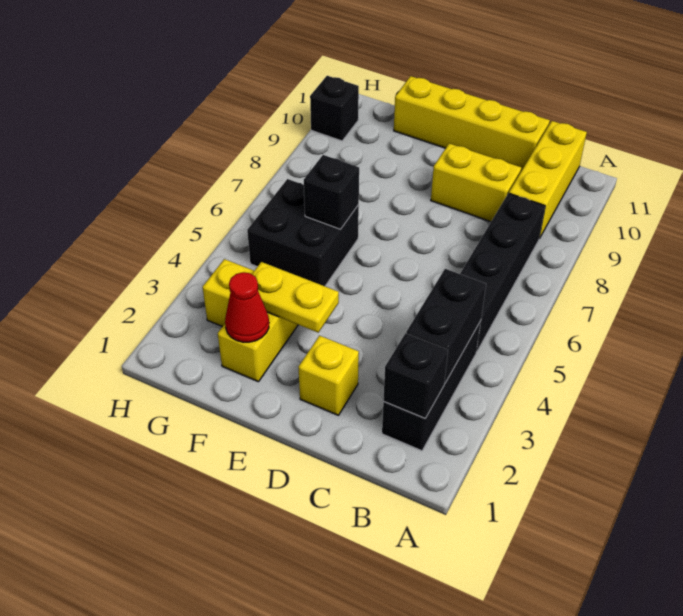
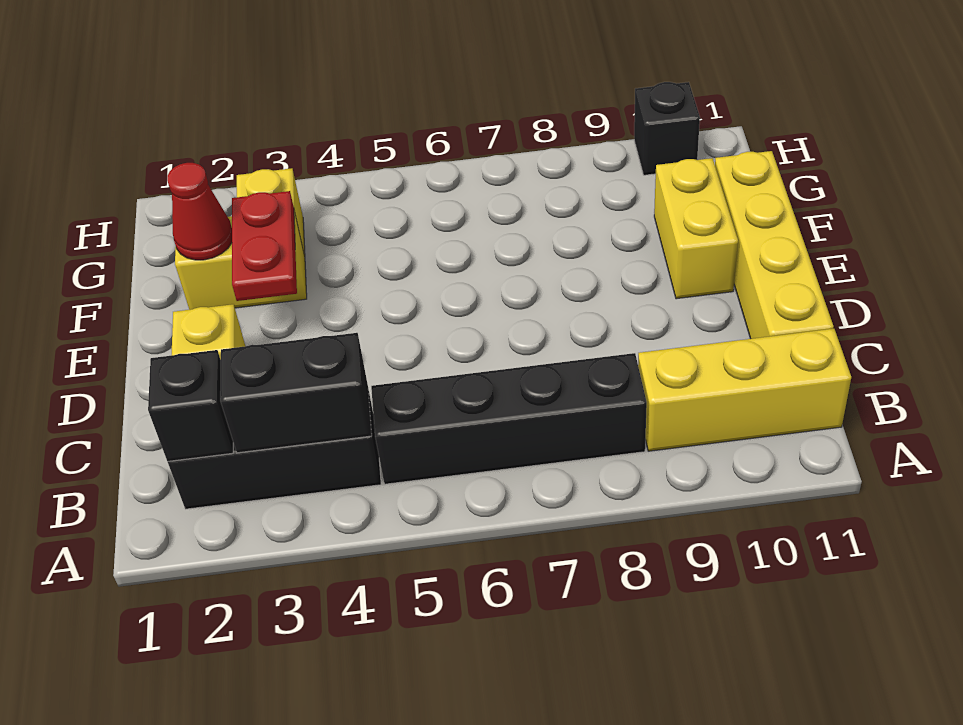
yellow brick C9:D9 level 1 -> yellow brick E10:F10 level 1
yellow plate E3:F3 level 2 -> red plate E3:F3 level 2
black brick F5:G6 level 1 -> none
black brick F6 level 2 -> none

